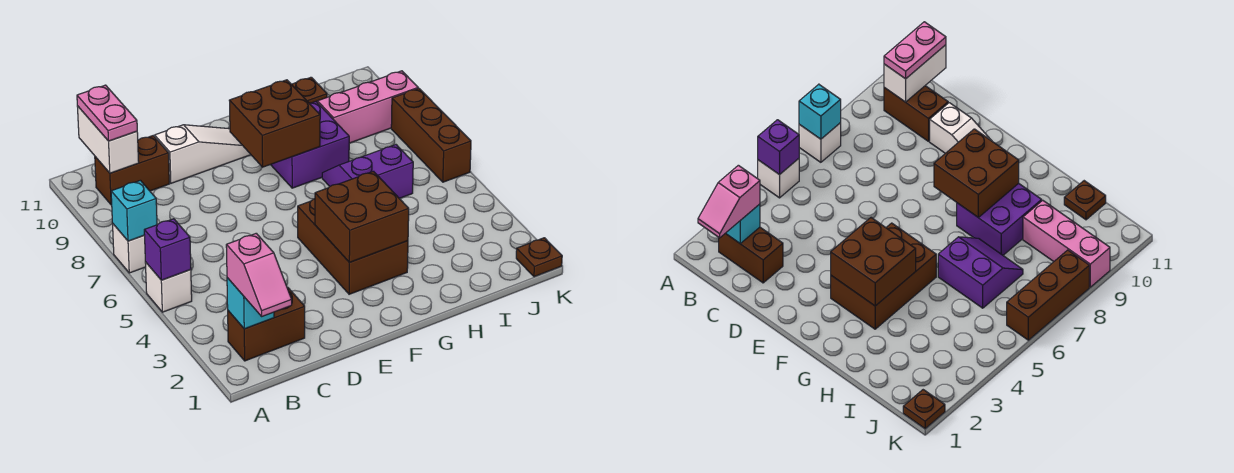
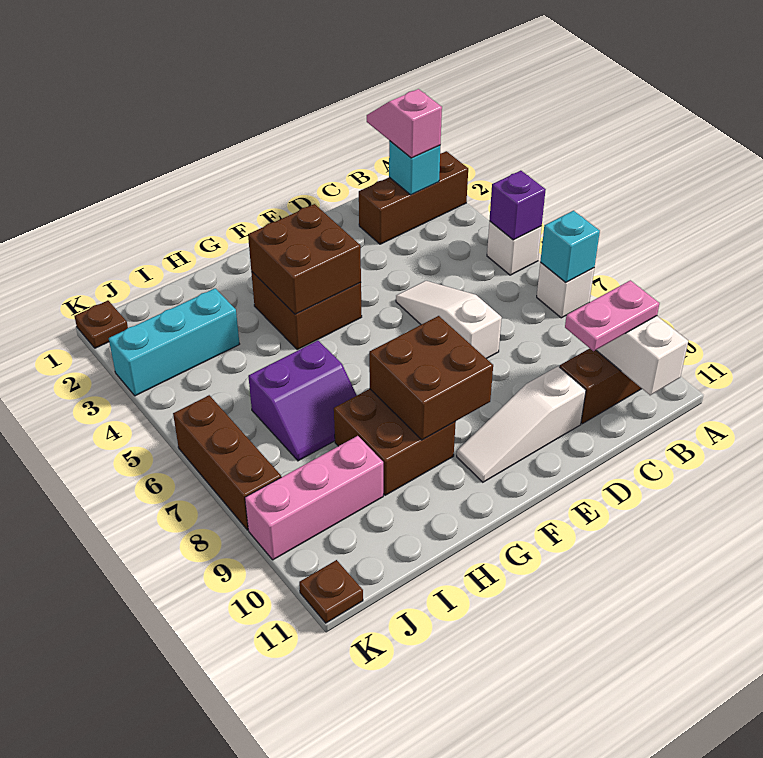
brown brick B2:C2 level 1 -> brown brick A2:C2 level 1
pink plate B10:B11 level 3 -> pink plate B10:C10 level 3
none -> white slope D5:D7 level 1 top 7
brown brick F3:G5 level 1 -> brown brick F3:G4 level 1
purple brick G8:H9 level 1 -> brown brick G8:H9 level 1
none -> cyan brick I3:K3 level 1
brown plate I11 level 1 -> brown plate K11 level 1

